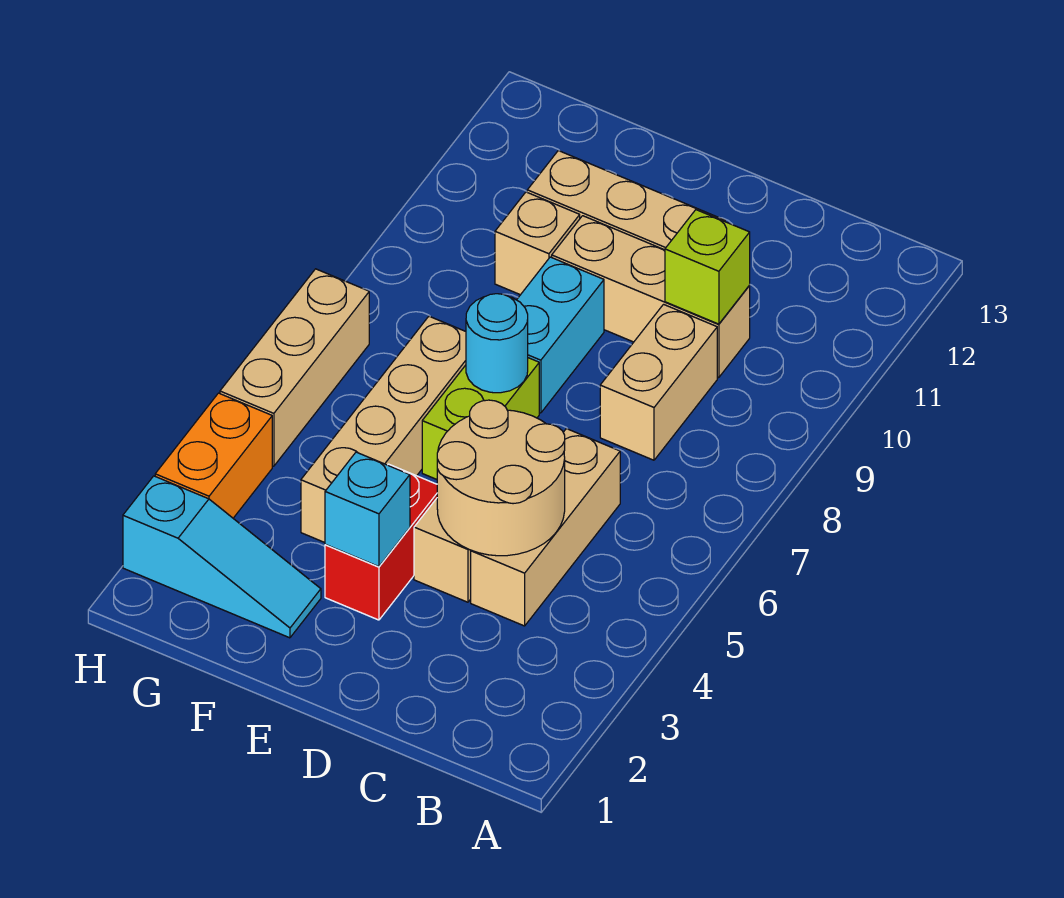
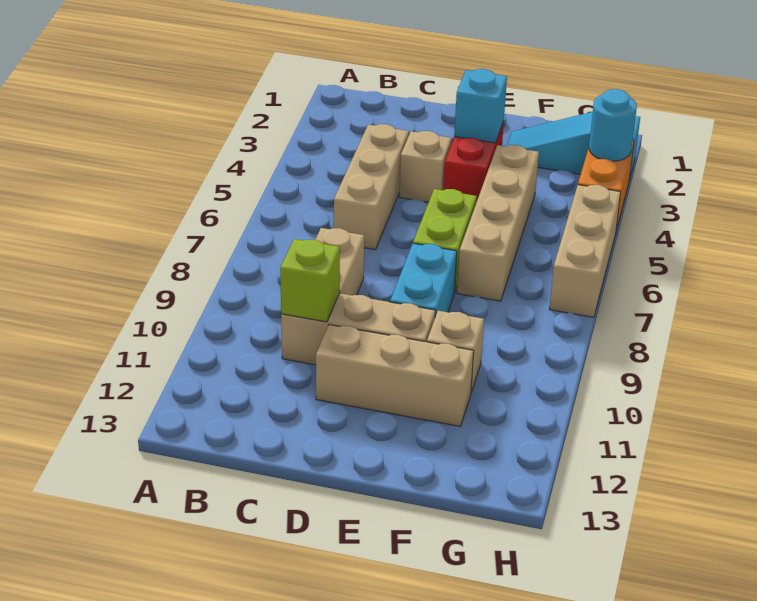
tan round brick C4:D5 level 2 -> none
cyan round brick E7 level 2 -> cyan round brick H3 level 2

